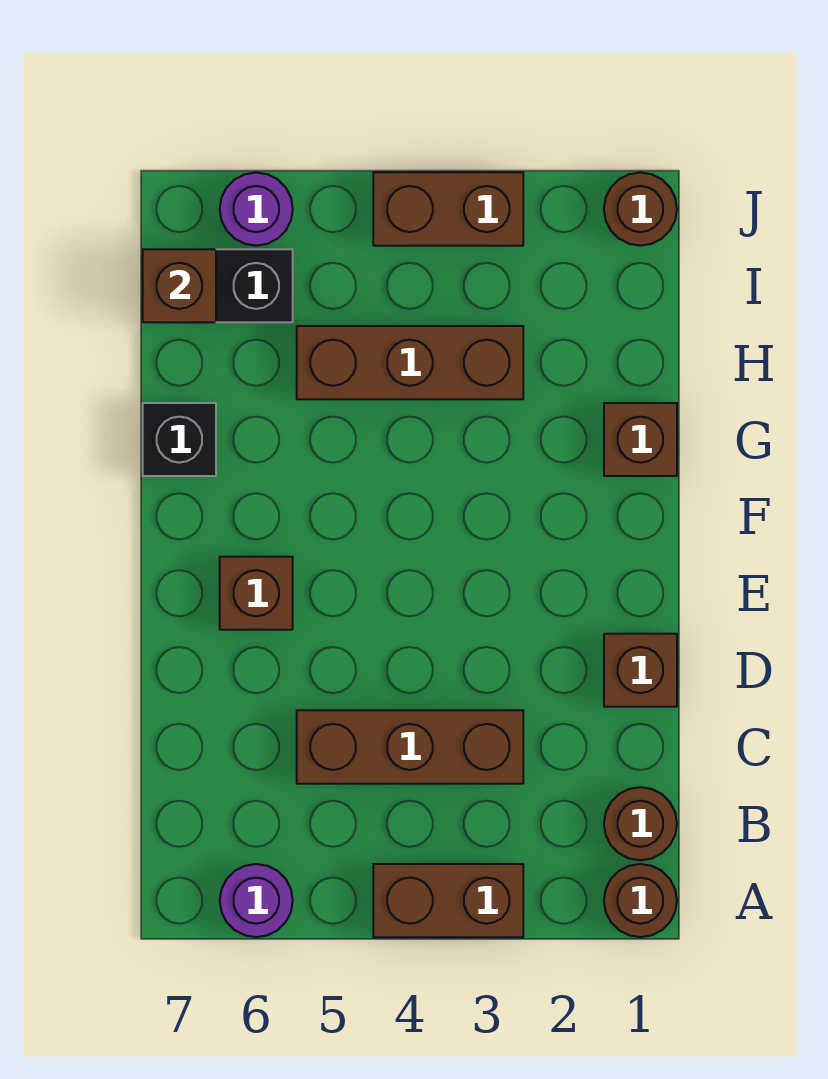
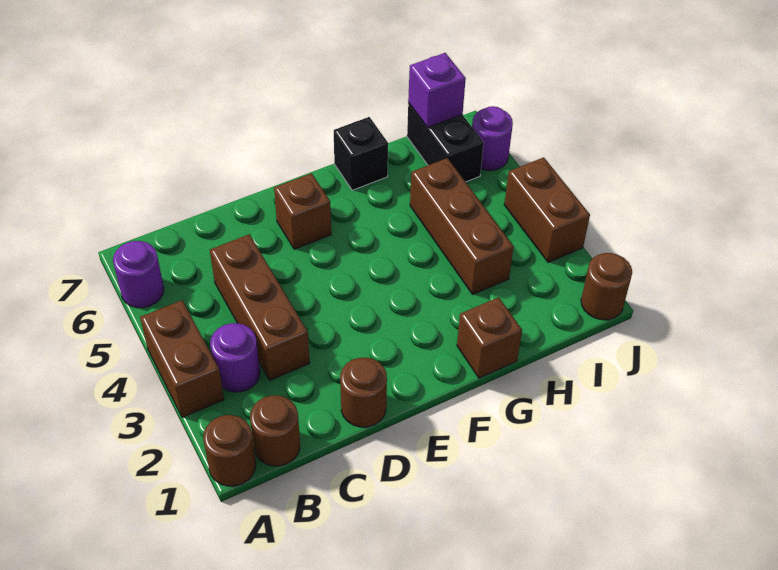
none -> purple round brick B3 level 1
brown brick D1 level 1 -> brown round brick D1 level 1
brown brick I7 level 2 -> purple brick I7 level 2

